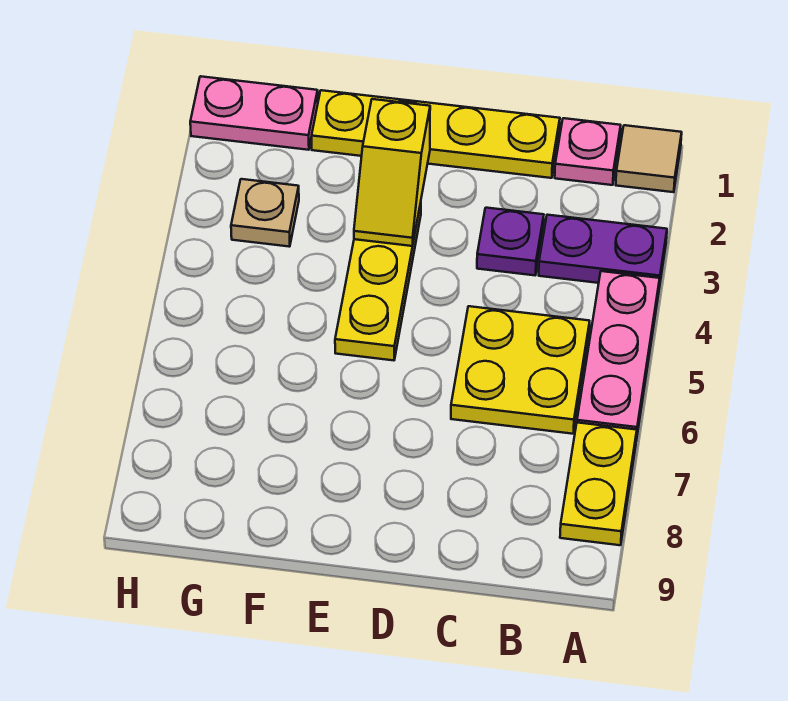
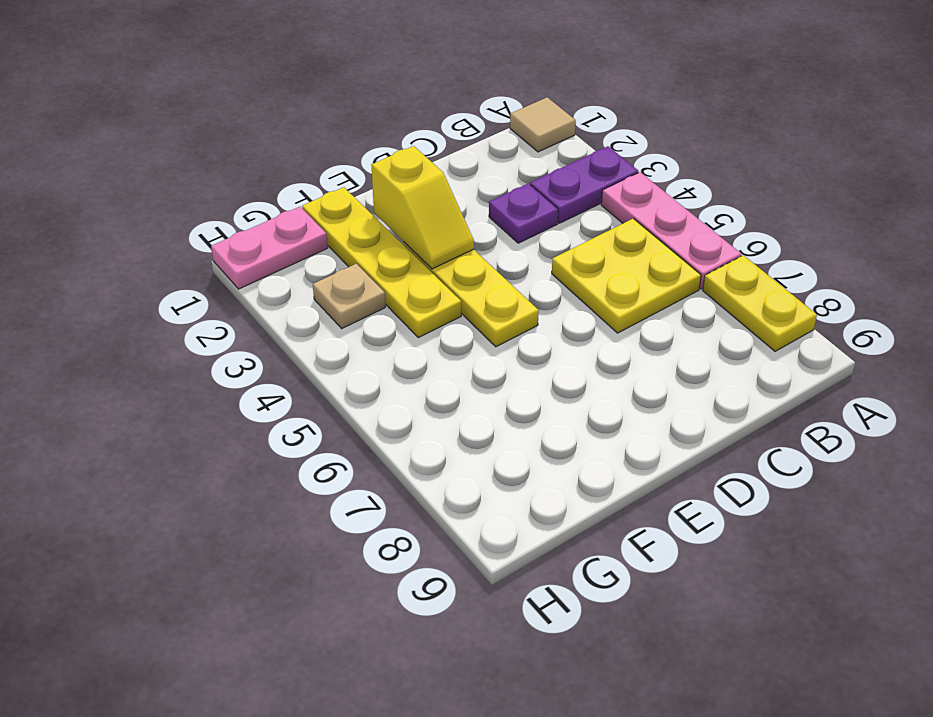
pink plate B1 level 1 -> none
yellow plate C1:F1 level 1 -> yellow plate F1:F4 level 1

